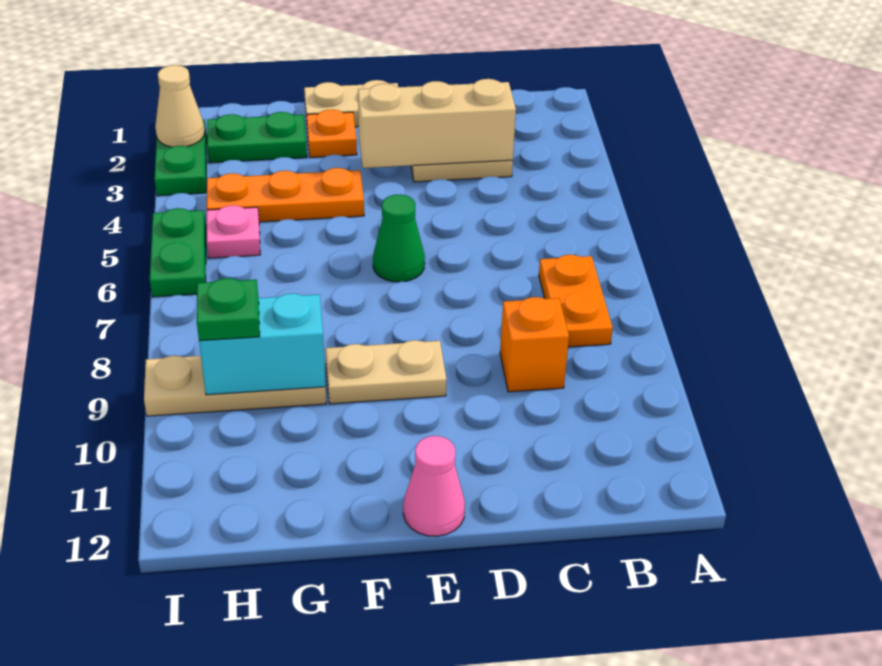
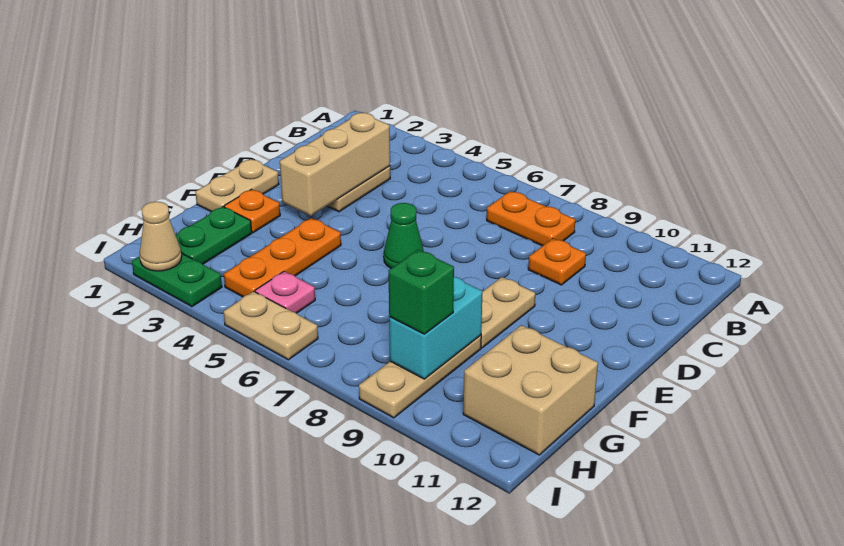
orange brick C9 level 1 -> orange plate C9 level 1
pink cone E12 level 1 -> none
none -> tan brick G11:H12 level 1
green plate H9 level 3 -> green brick H9 level 3
green plate I5:I6 level 1 -> tan plate I5:I6 level 1

